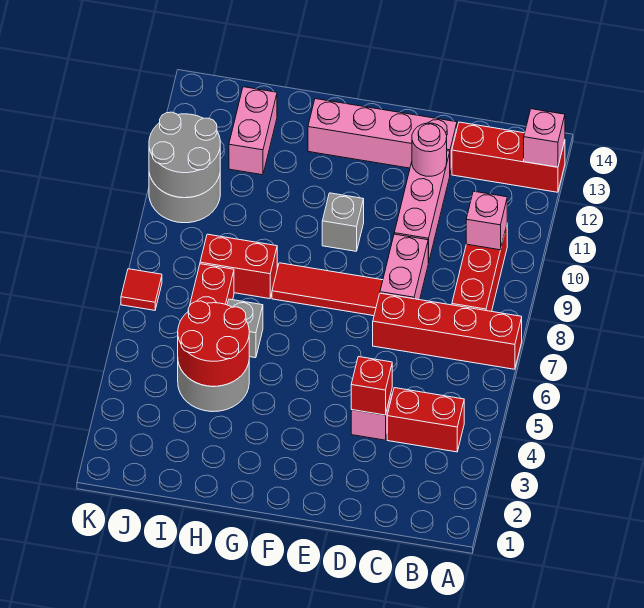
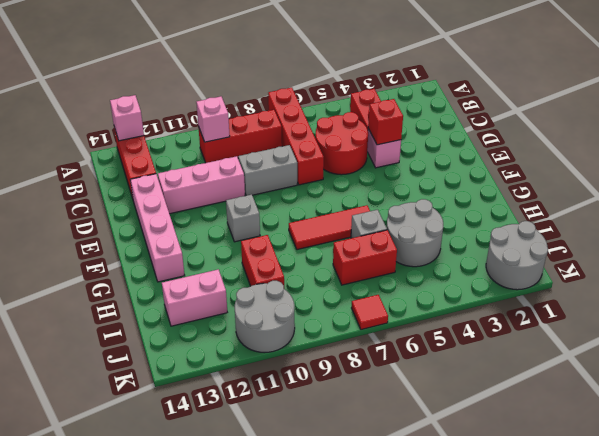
pink brick D8:D9 level 1 -> grey brick D8:D9 level 1
pink round brick D12 level 2 -> none
red tile E8:G8 level 1 -> red tile G6:G8 level 1
red round brick H4:I5 level 2 -> red round brick C5:D6 level 1
red brick H8:I8 level 1 -> red brick H10:I10 level 1
grey round brick J10:K11 level 2 -> grey round brick J1:K2 level 1

